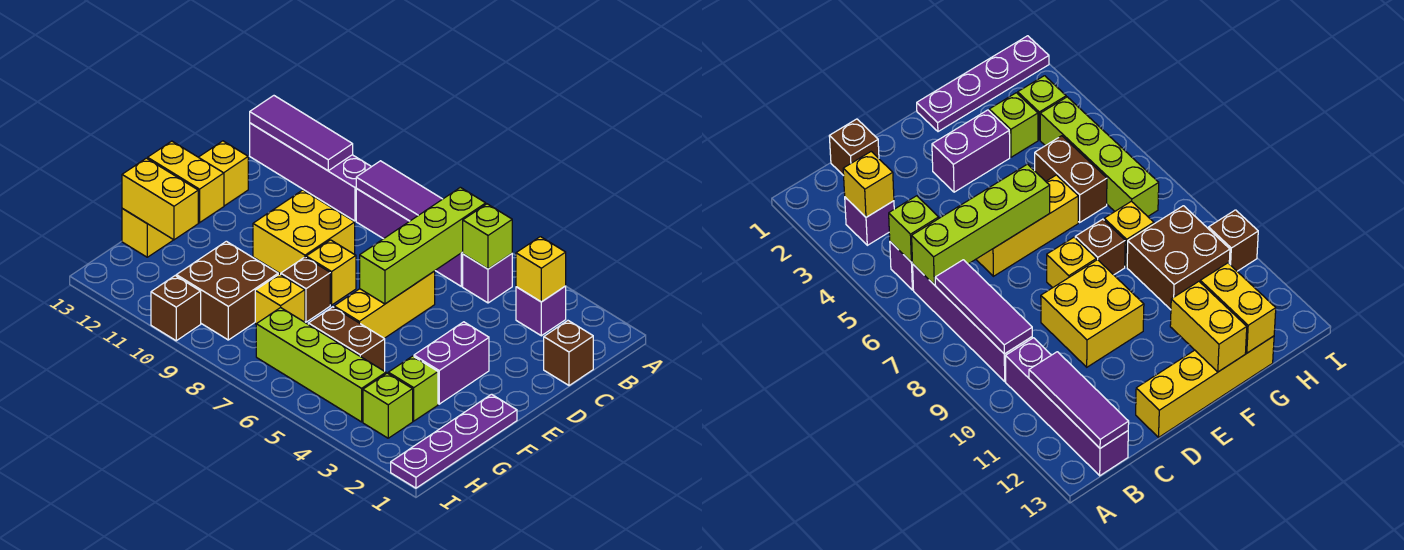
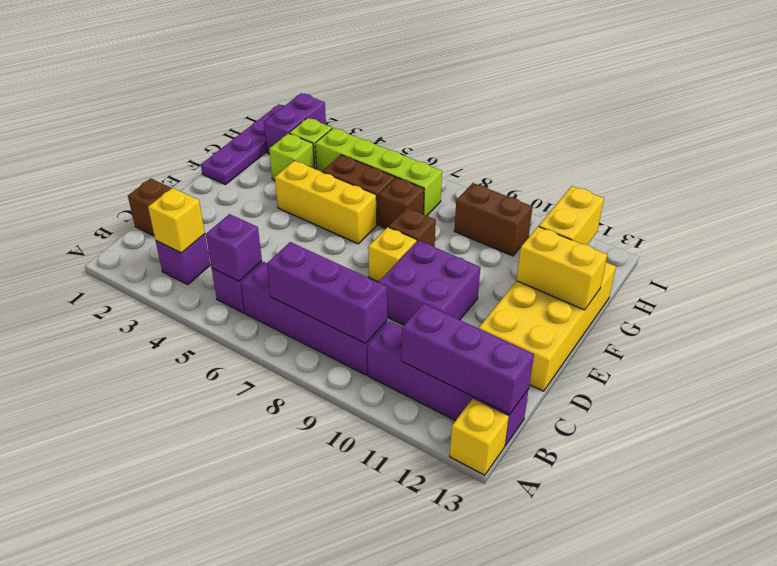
lime brick B5 level 2 -> purple brick B5 level 2
lime brick B6:E6 level 2 -> none
purple tile B7:B9 level 2 -> purple brick B7:B9 level 2
purple tile B11:B13 level 2 -> purple brick B11:B13 level 2
yellow brick D6:F6 level 1 -> yellow brick F4:F6 level 1
yellow brick D9:E10 level 1 -> purple brick D9:E10 level 1
yellow brick D13:G13 level 1 -> yellow brick D12:G13 level 1
purple brick E3:F3 level 1 -> purple brick H2:I2 level 1
yellow brick G8 level 1 -> yellow brick A13 level 1
brown brick G9:H10 level 1 -> brown brick H9:H10 level 1
yellow brick G12:G13 level 2 -> yellow brick G12:H12 level 2
brown brick I10 level 1 -> brown brick G7 level 1

